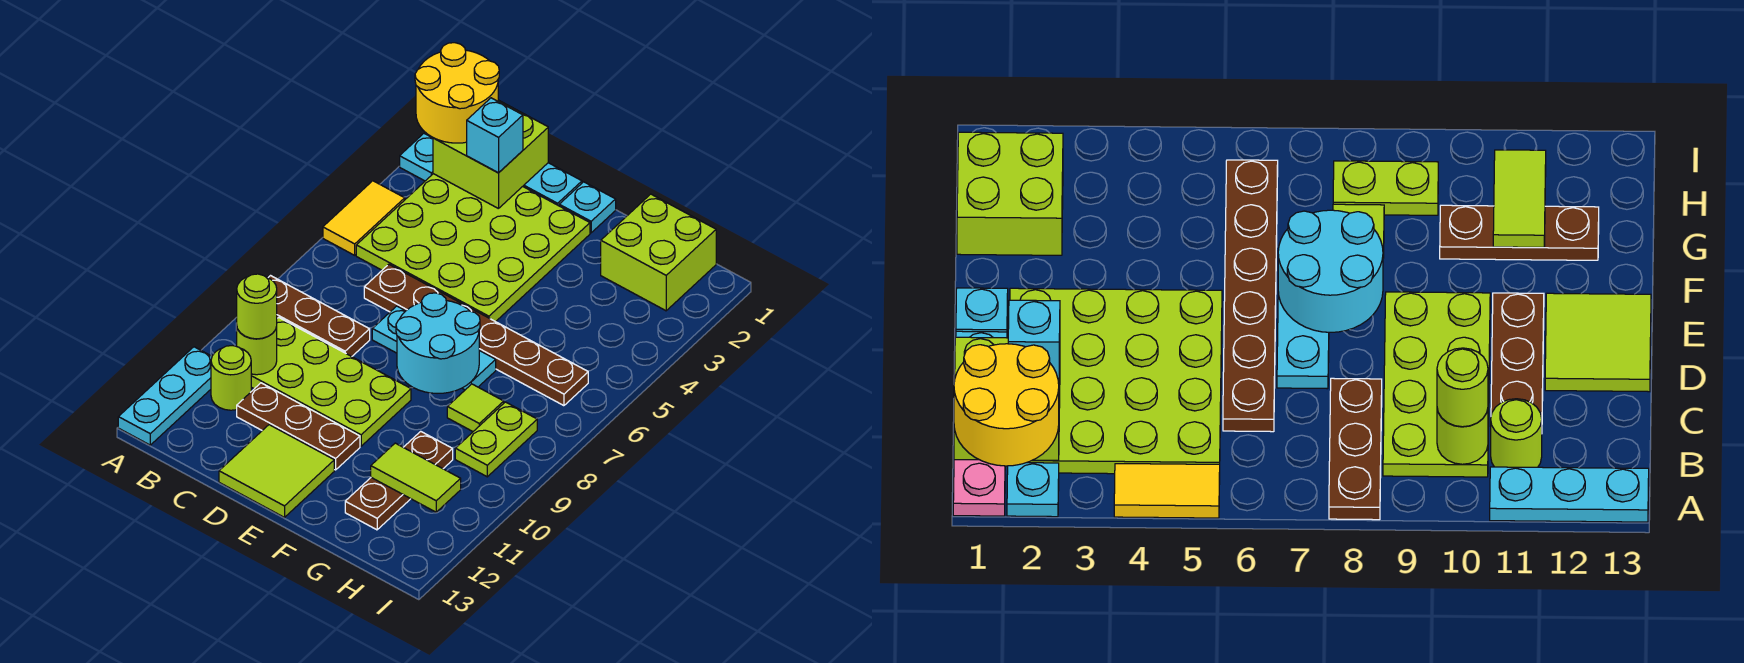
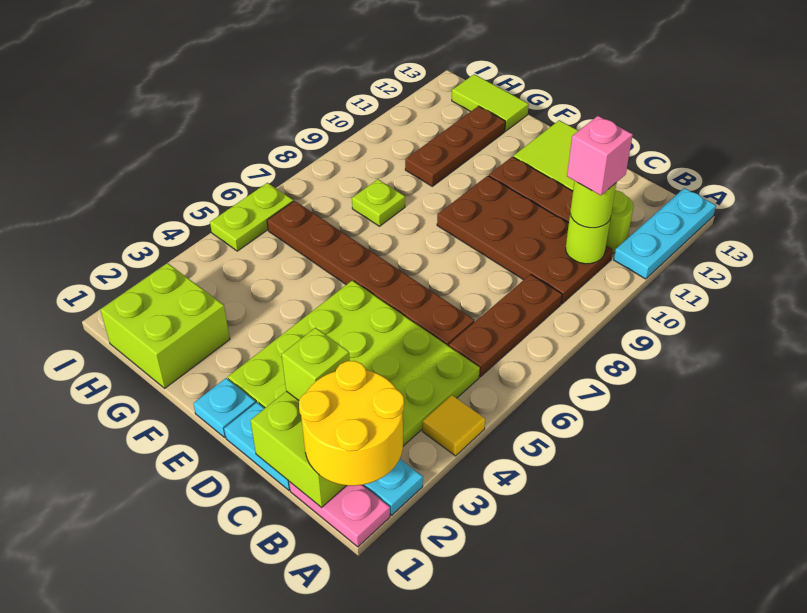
yellow tile A4:A5 level 1 -> yellow tile A4 level 1
brown plate A8:C8 level 1 -> brown plate B6:B8 level 1
lime plate B9:E10 level 1 -> brown plate B9:E10 level 1
none -> pink brick B10 level 4
cyan brick C2 level 3 -> lime brick C2 level 3
cyan plate D7:F7 level 1 -> none
cyan round brick E7:F8 level 2 -> none
lime tile G8 level 1 -> lime plate G8 level 1
lime tile G11:H11 level 2 -> lime tile G13:H13 level 1
lime plate H8:H9 level 1 -> lime plate I5:I6 level 1

